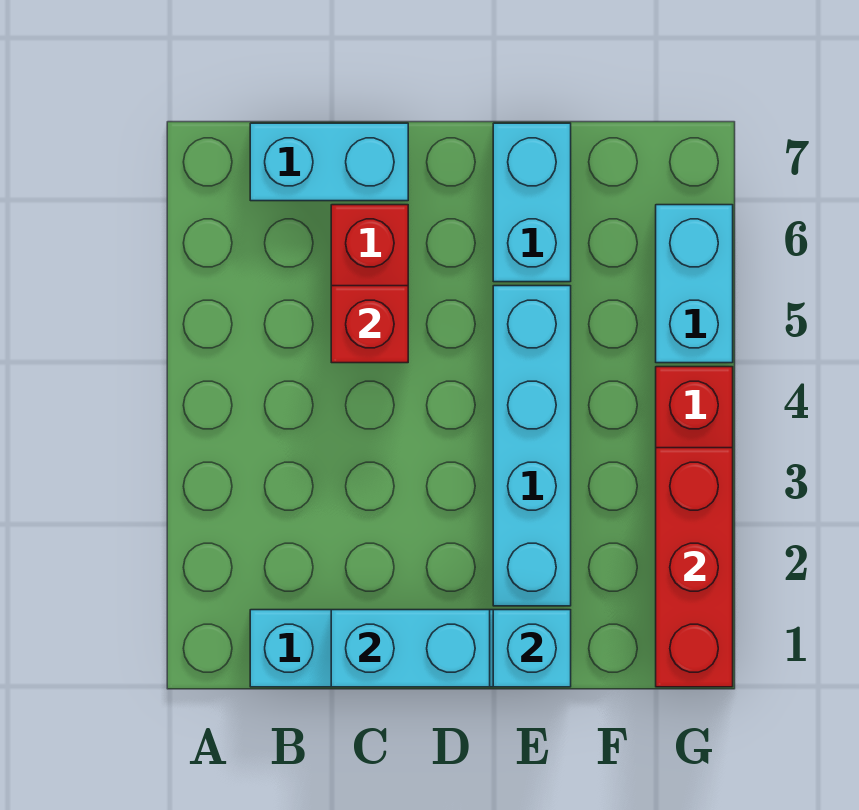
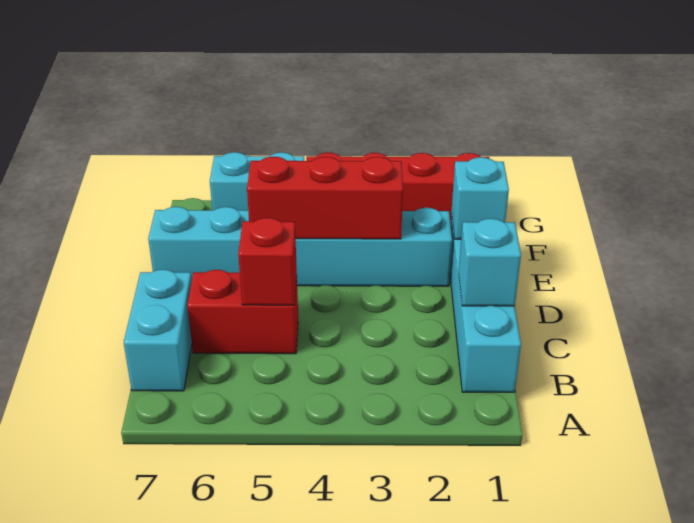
cyan brick C1:D1 level 2 -> cyan brick C1 level 2
red brick G1:G3 level 2 -> red brick E3:E5 level 2

